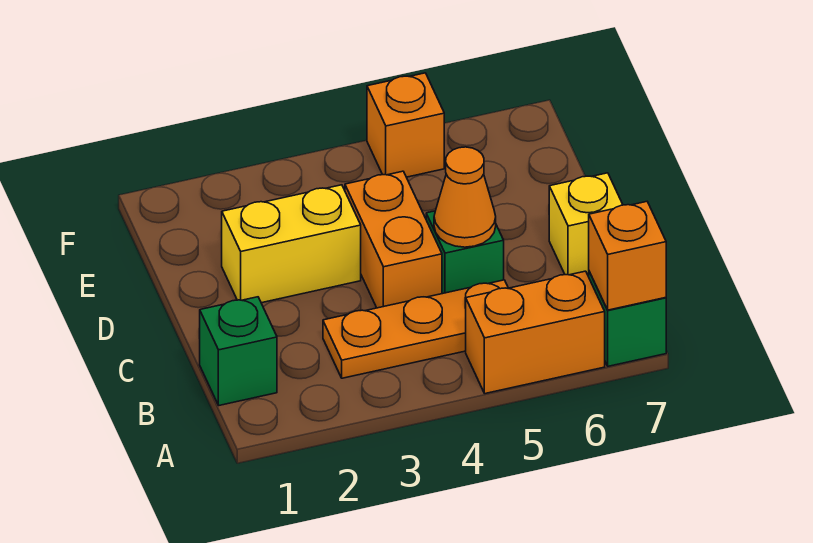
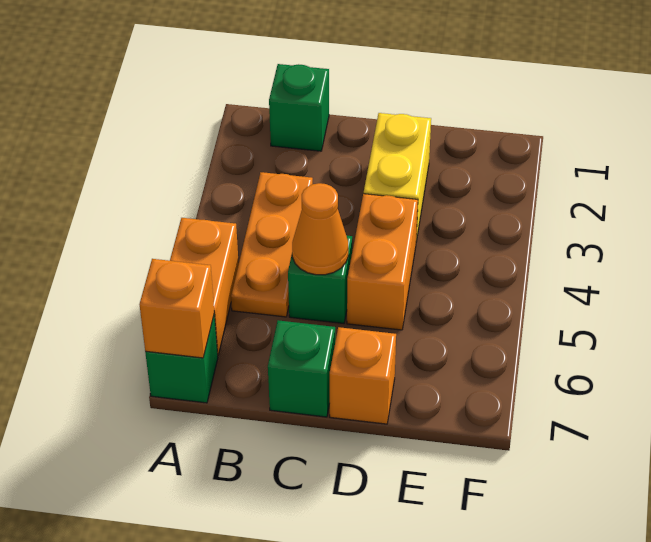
orange brick C4:D4 level 1 -> orange brick D4:D5 level 1
yellow brick C7 level 1 -> green brick C7 level 1
orange brick F5 level 1 -> orange brick D7 level 1

